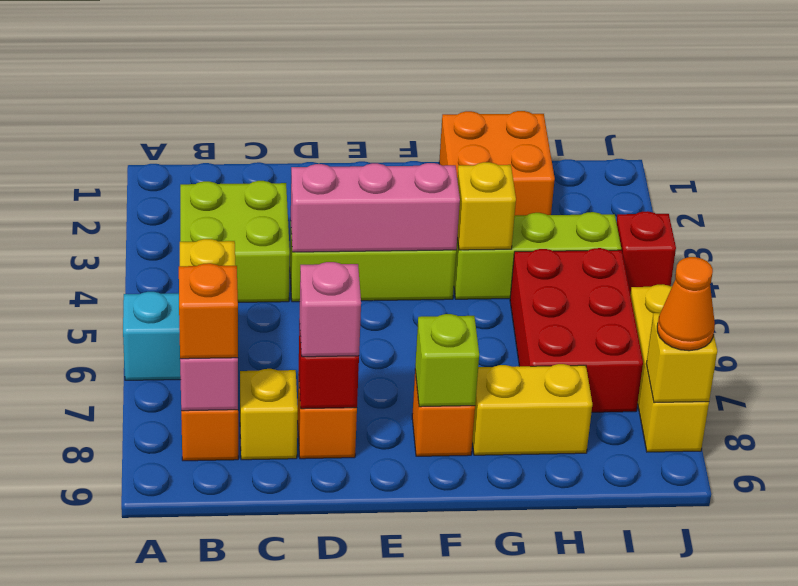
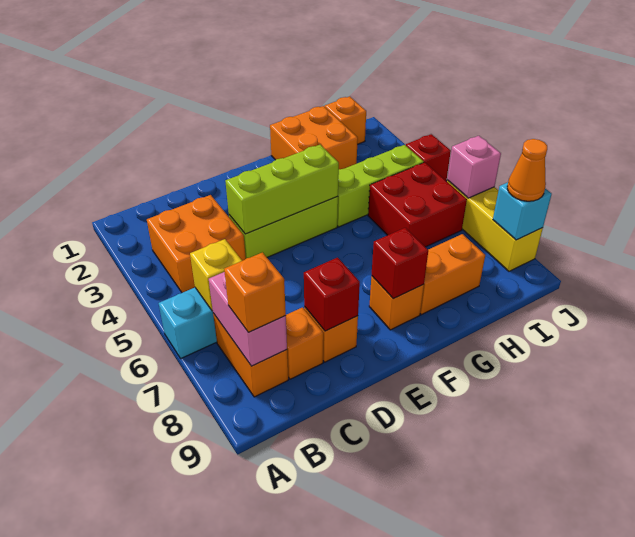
lime brick B3:C4 level 1 -> orange brick B3:C4 level 1
yellow brick C8 level 1 -> orange brick C8 level 1
pink brick D4:F4 level 2 -> lime brick D4:F4 level 2
pink brick D8 level 3 -> pink brick J6 level 2
lime brick F8 level 2 -> red brick F8 level 2
yellow brick G4 level 2 -> none
yellow brick G8:H8 level 1 -> orange brick G8:H8 level 1
red brick H5:I7 level 1 -> red brick H5:I6 level 1
none -> orange brick I1 level 1
yellow brick J8 level 2 -> cyan brick J8 level 2

